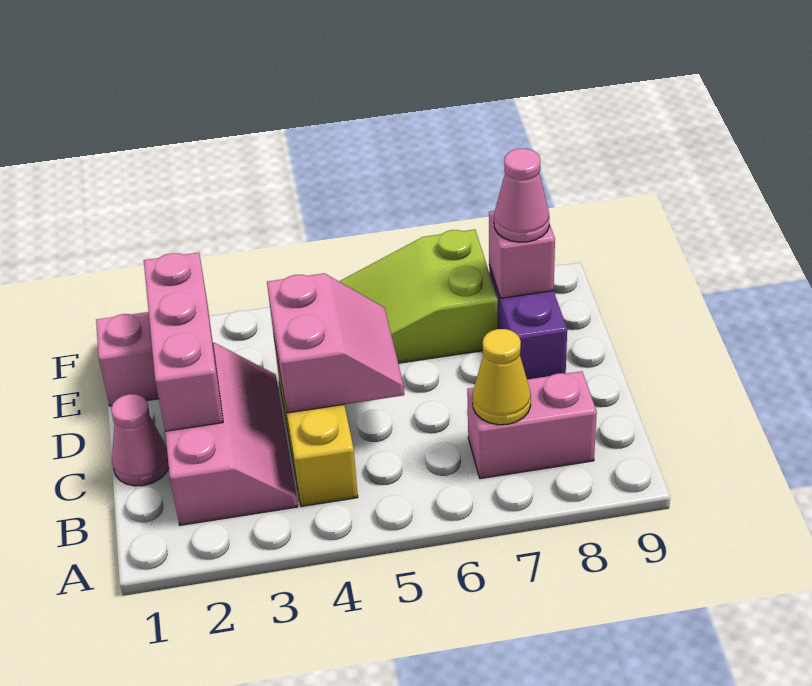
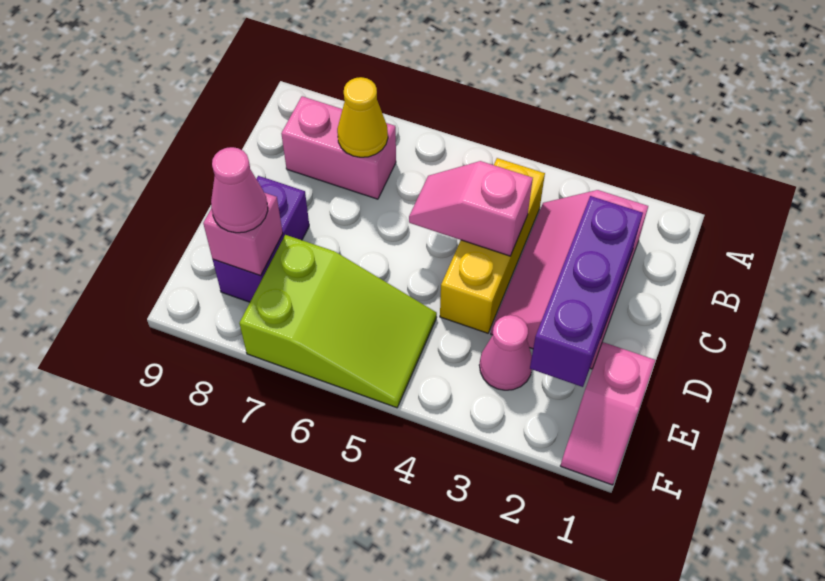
pink cone C1 level 1 -> pink cone E3 level 1
pink brick C2:E2 level 2 -> purple brick C2:E2 level 2
pink slope C4:D5 level 2 top 4 -> pink slope C4:C5 level 2 top 4

